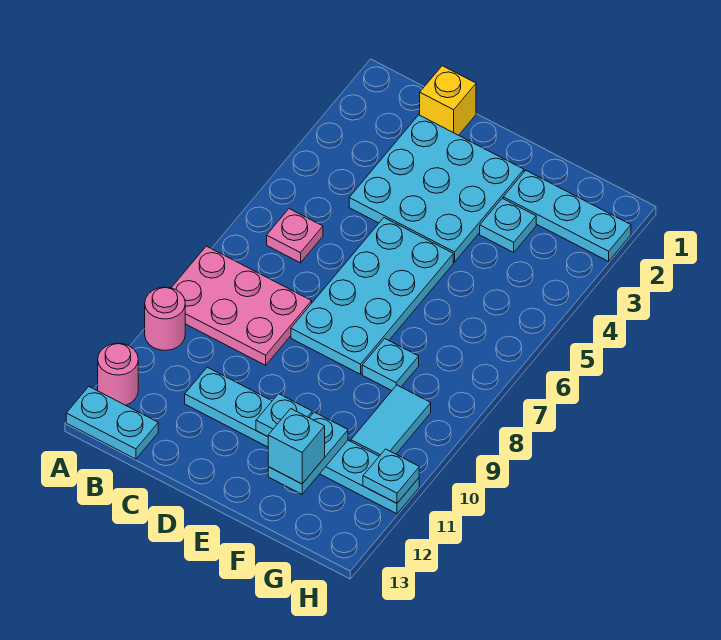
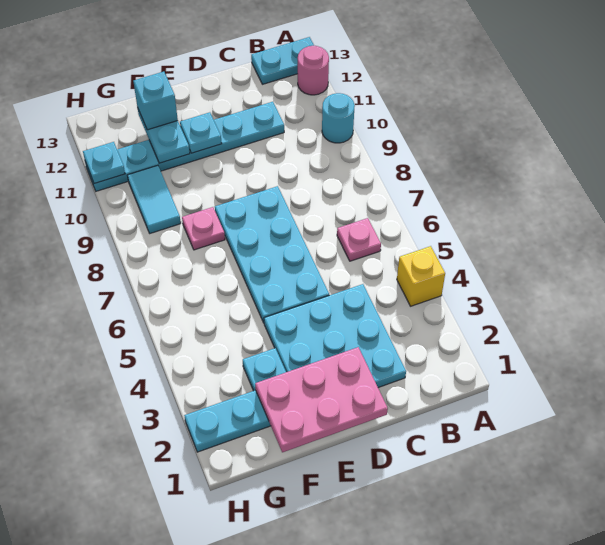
pink plate A8:C9 level 1 -> pink plate D1:F2 level 2
pink round brick A10 level 1 -> cyan round brick A10 level 1
yellow brick C1 level 1 -> yellow brick A4 level 1
cyan plate F8 level 1 -> pink plate F8 level 1

